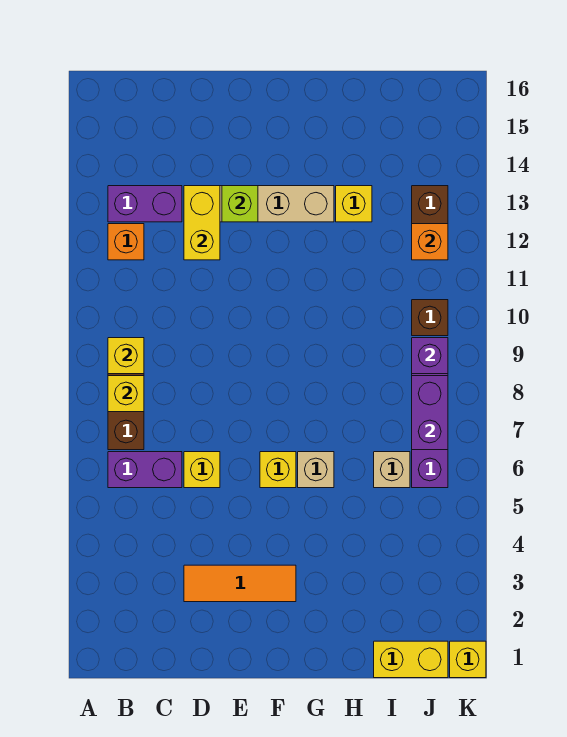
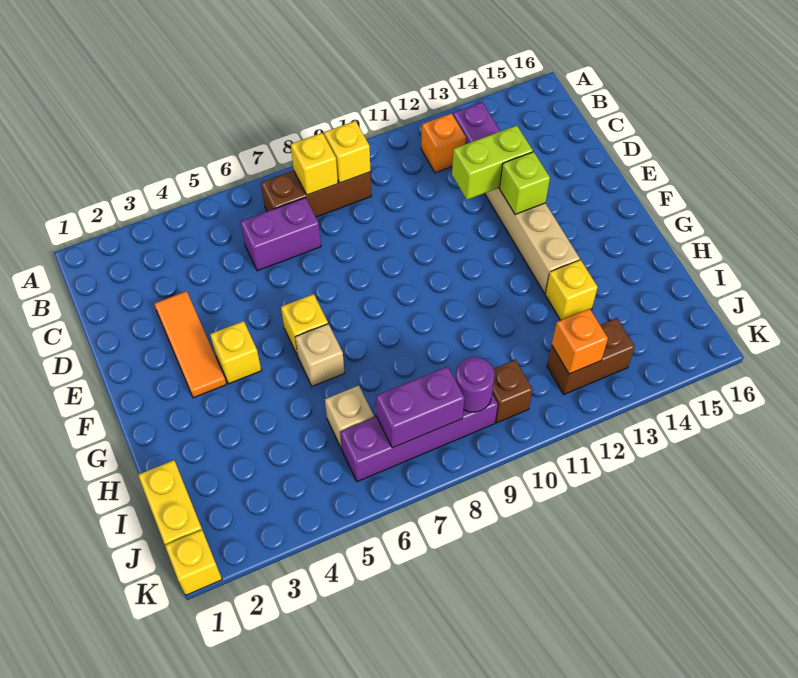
purple brick B6:C6 level 1 -> purple brick C6:C7 level 1
yellow brick D6 level 1 -> yellow brick F4 level 1
yellow brick D12:D13 level 2 -> lime brick D12:D13 level 2
purple brick J9 level 2 -> purple round brick J9 level 2

